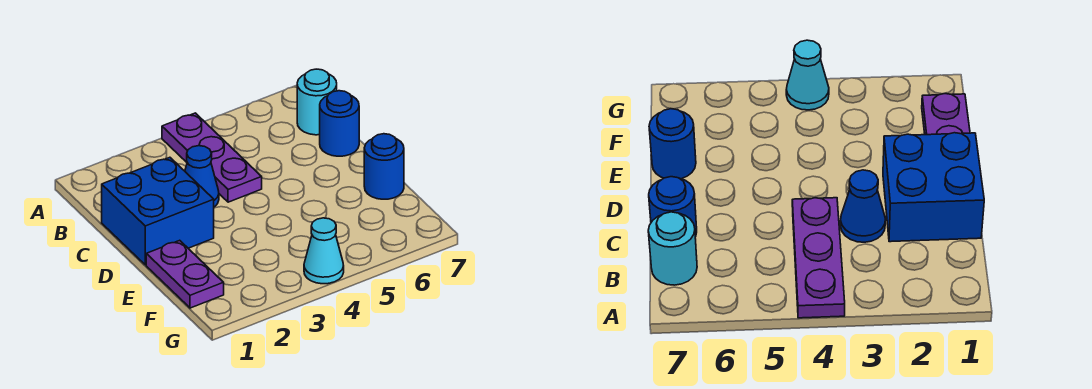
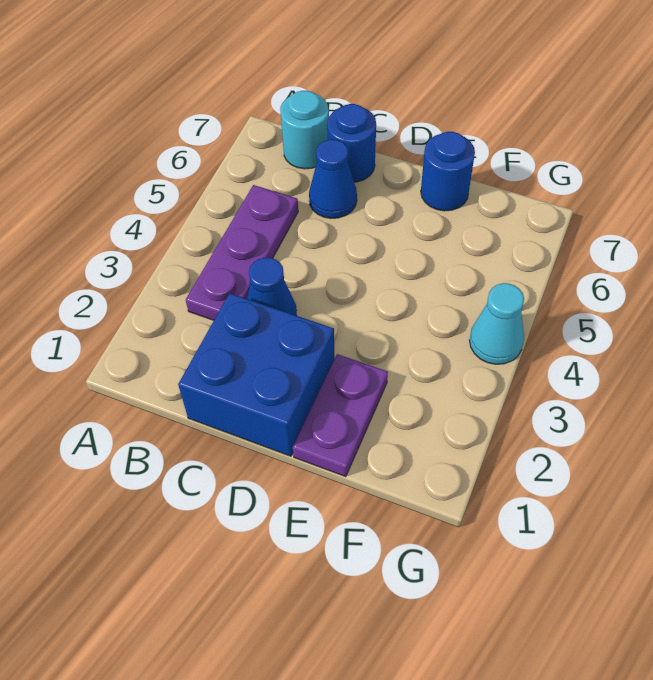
purple plate A4:C4 level 1 -> purple plate B3:B5 level 1
none -> blue cone C6 level 1
purple plate E1:F1 level 1 -> purple plate E1:E2 level 1

